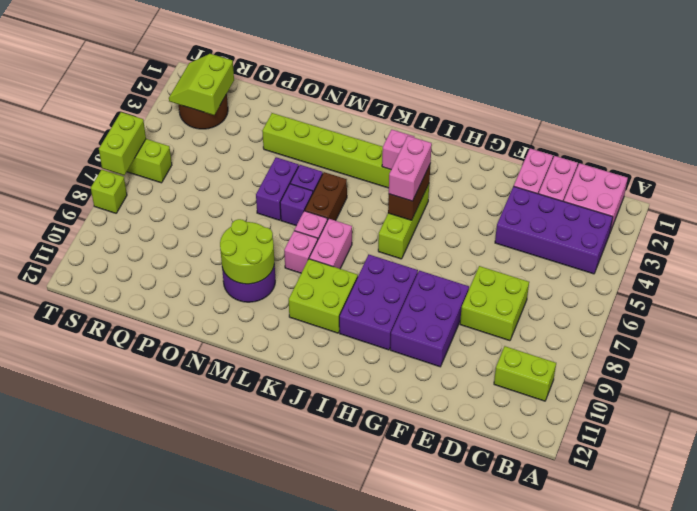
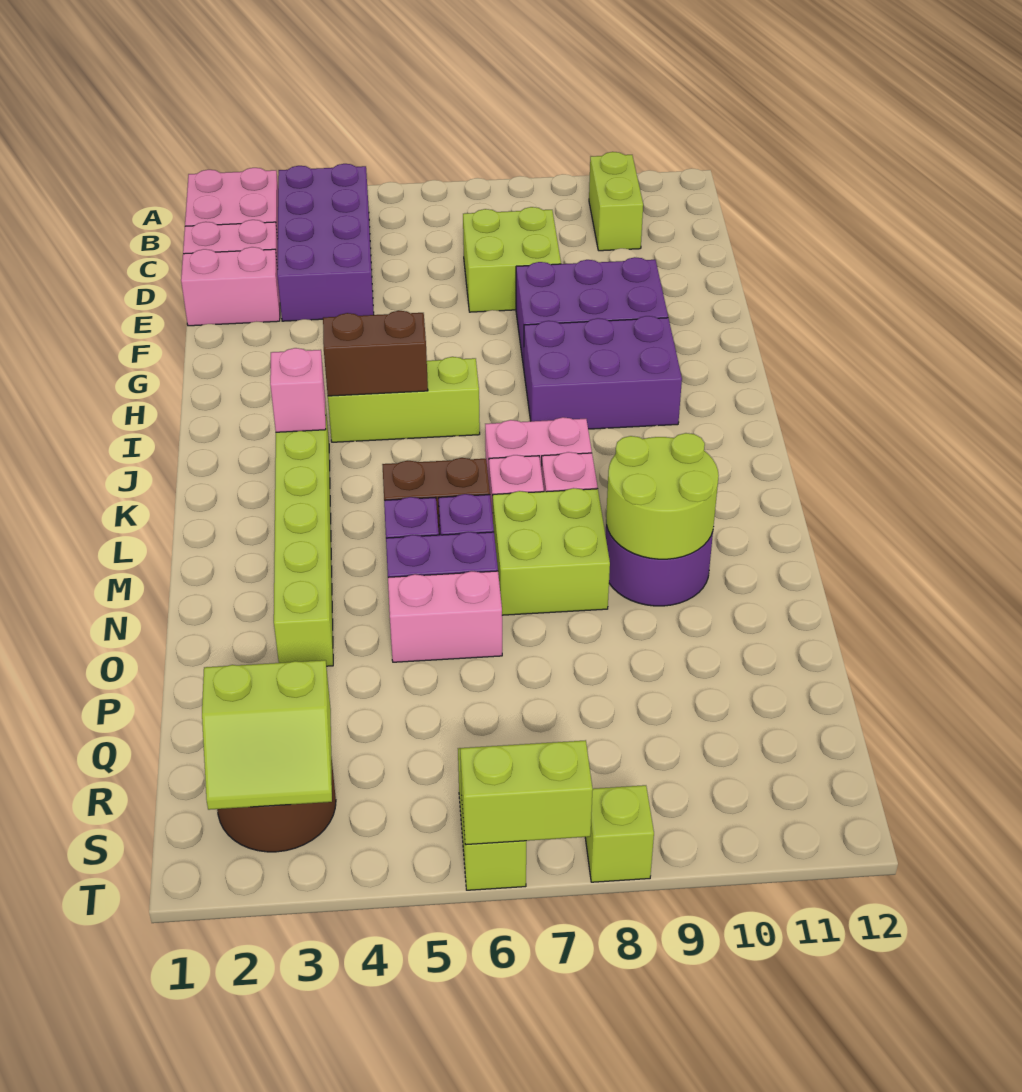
pink brick I4:I5 level 3 -> pink brick O5:O6 level 1
lime brick J9:K10 level 1 -> lime brick M7:N8 level 1

